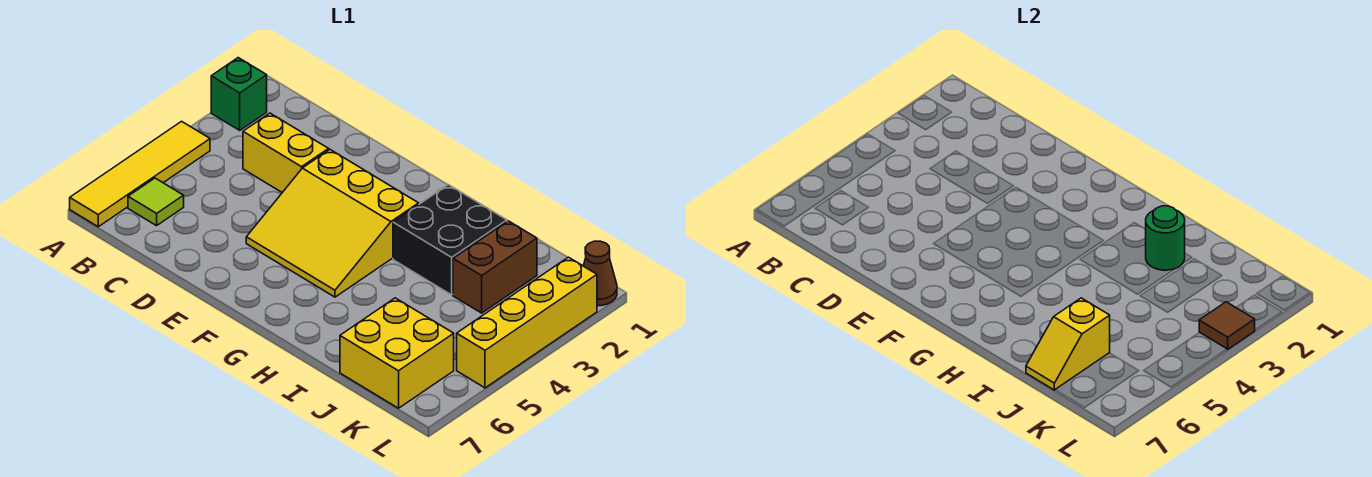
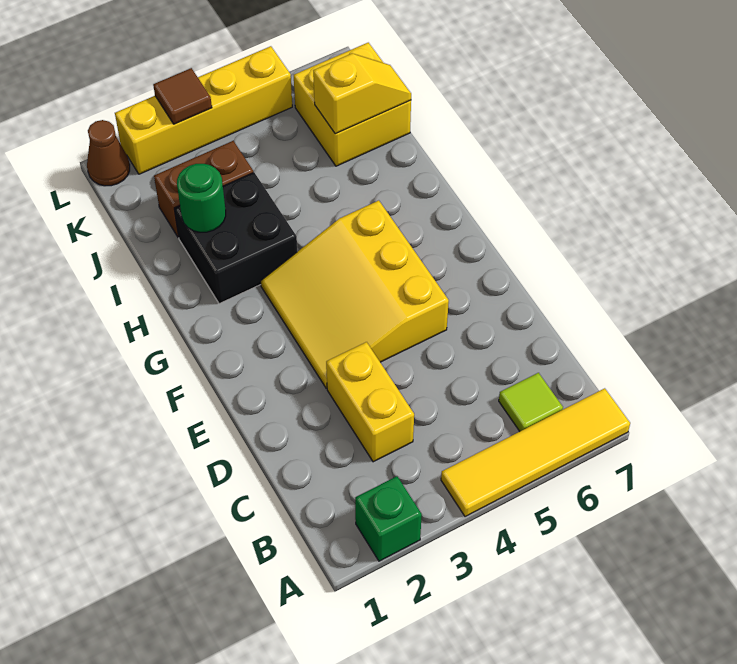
yellow slope E3:G5 level 1 top 3 -> yellow slope E3:G5 level 1 top 5

